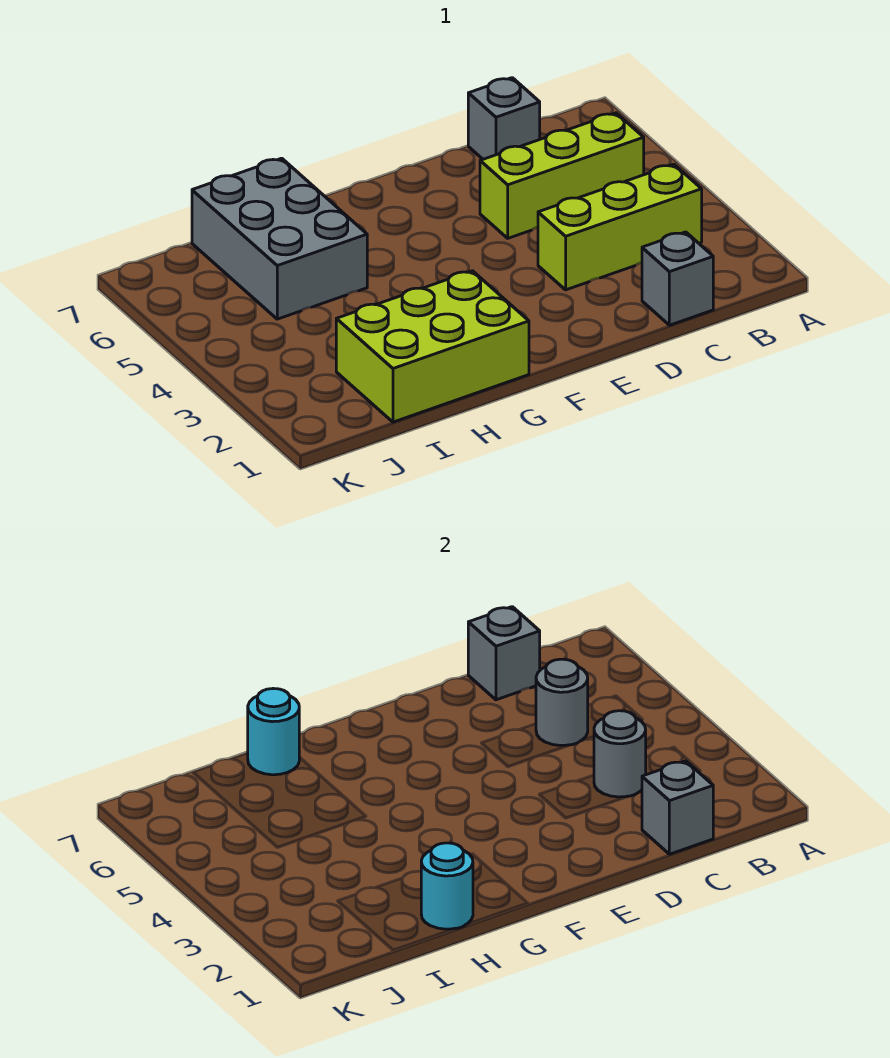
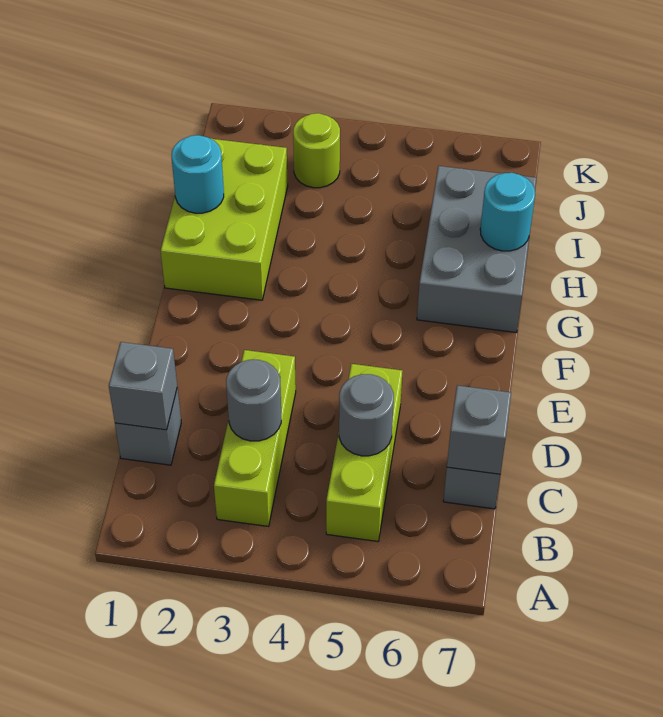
grey brick H5:I7 level 1 -> grey brick G6:I7 level 1
none -> lime round brick J3 level 1

